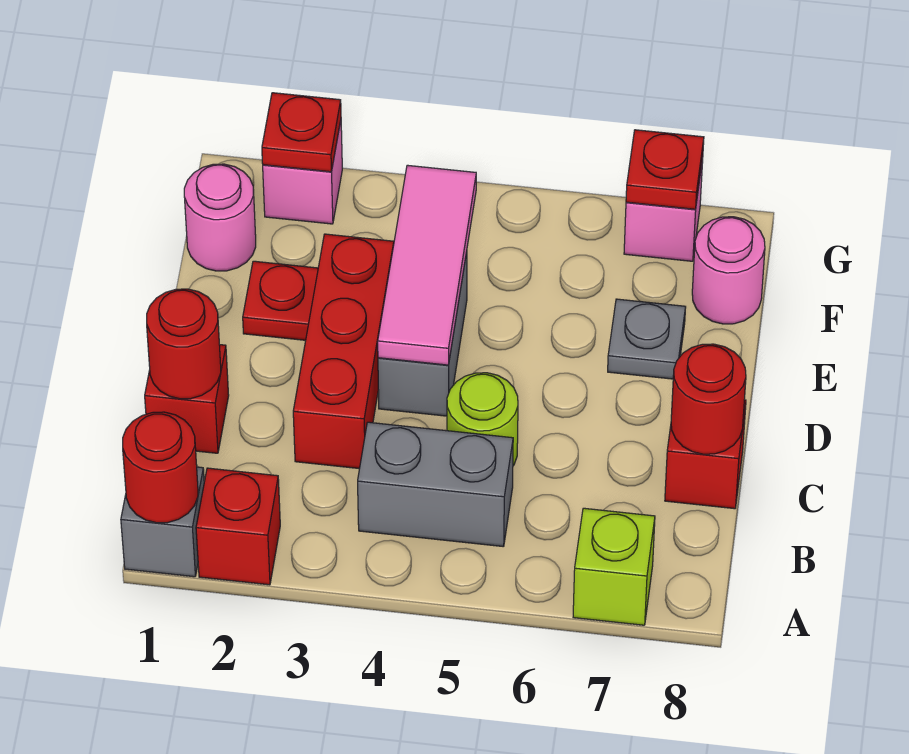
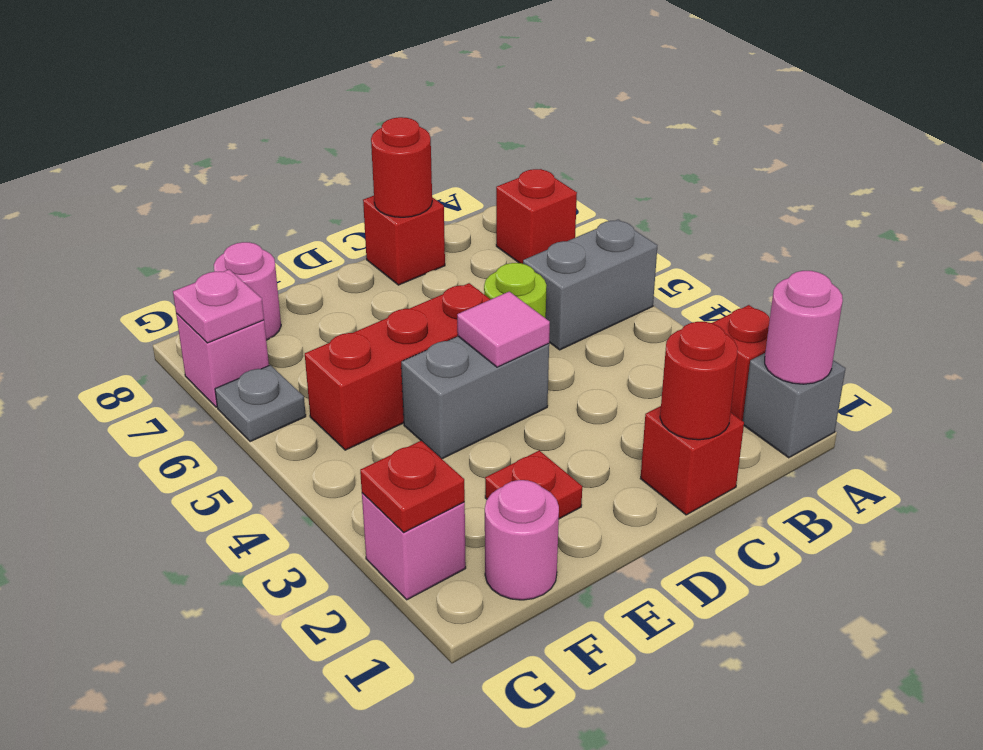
red round brick A1 level 2 -> pink round brick A1 level 2
lime brick A7 level 1 -> red brick A7 level 1
grey brick B4:B5 level 1 -> grey brick A5:B5 level 1
red brick C3:E3 level 1 -> red brick D5:F5 level 1
pink tile D4:F4 level 2 -> pink tile D4 level 2
grey plate E7 level 1 -> grey plate G6 level 1
red plate G7 level 2 -> pink plate G7 level 2

